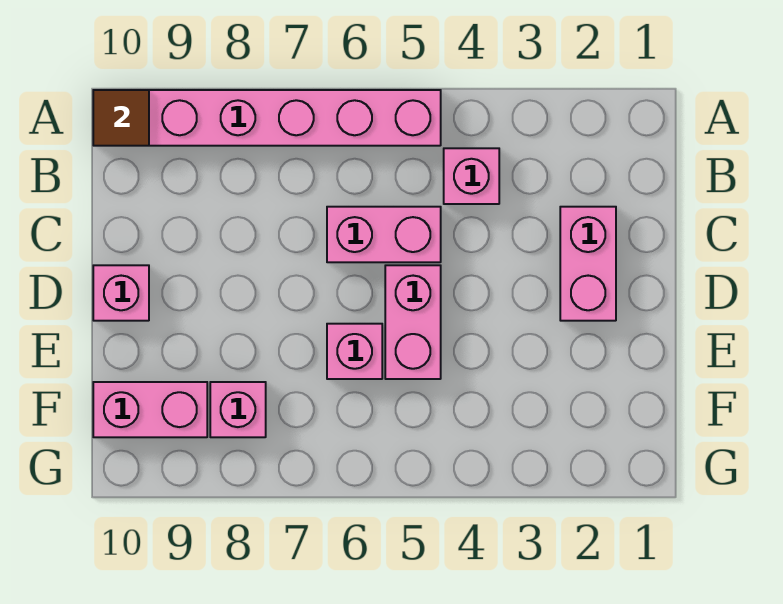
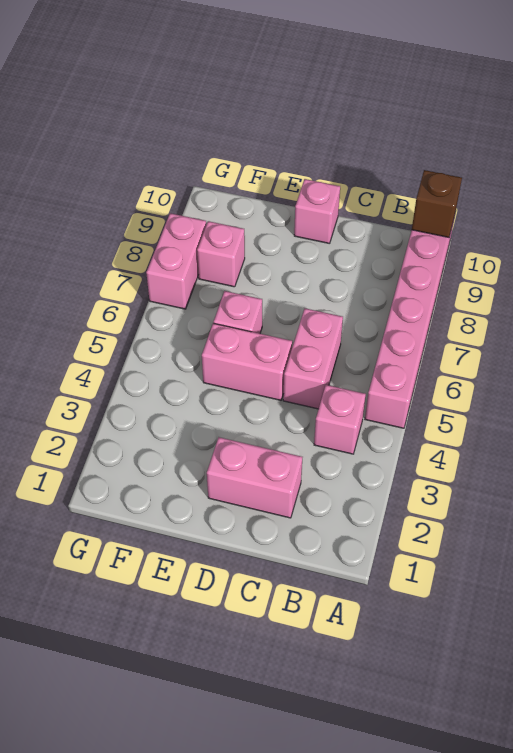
brown tile A10 level 2 -> brown brick A10 level 2
pink brick F9:F10 level 1 -> pink brick G7:G8 level 1

